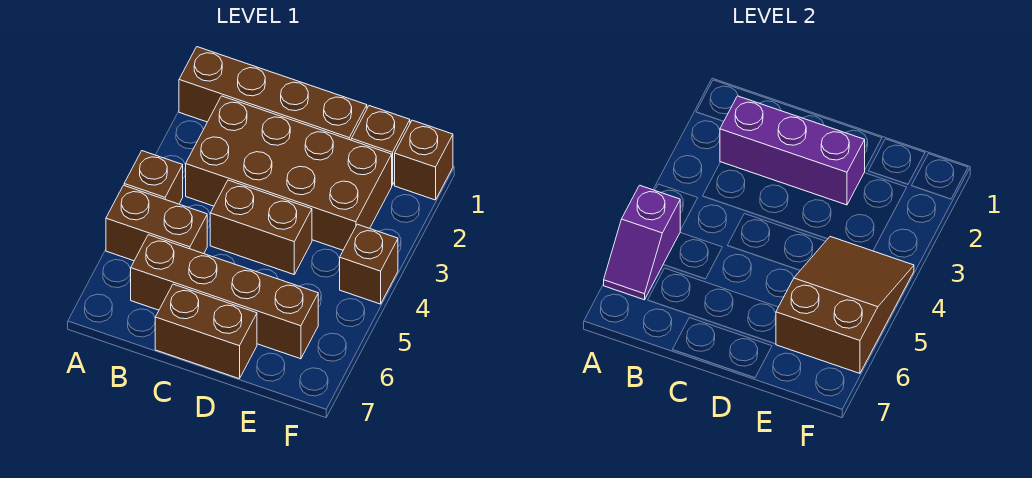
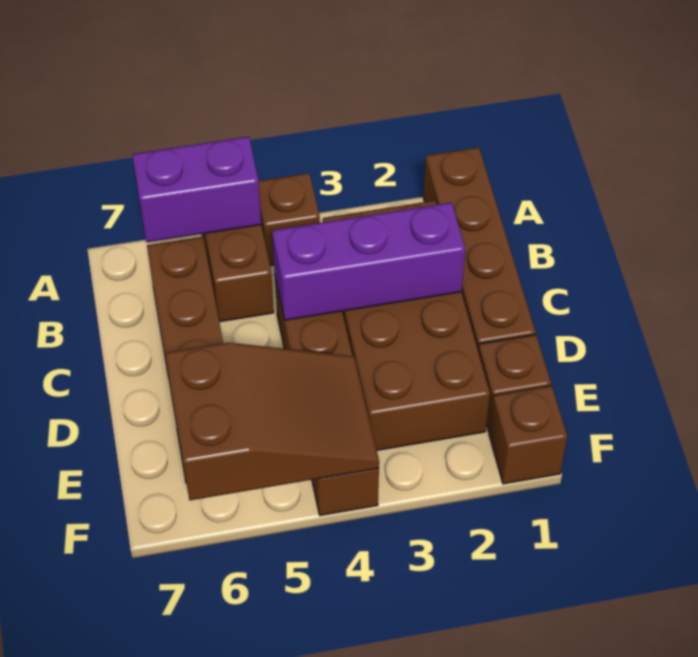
purple slope A5:A6 level 2 top 5 -> purple brick A5:A6 level 2
purple brick B2:D2 level 2 -> purple brick C2:C4 level 2
brown brick C7:D7 level 1 -> none

